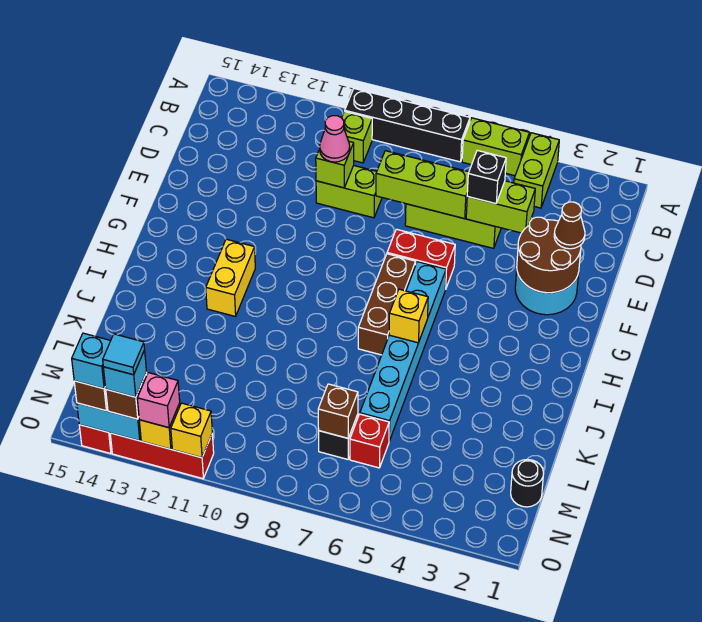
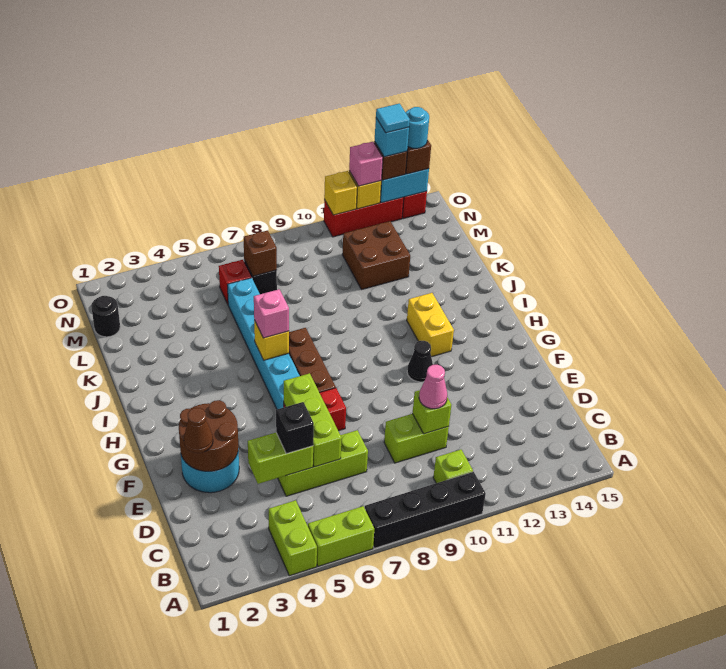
lime brick D6:D8 level 2 -> lime brick D6:F6 level 2
none -> black cone G11 level 1
none -> pink brick I6 level 3
none -> brown brick L11:M12 level 1
cyan brick O14 level 4 -> cyan round brick O14 level 4

